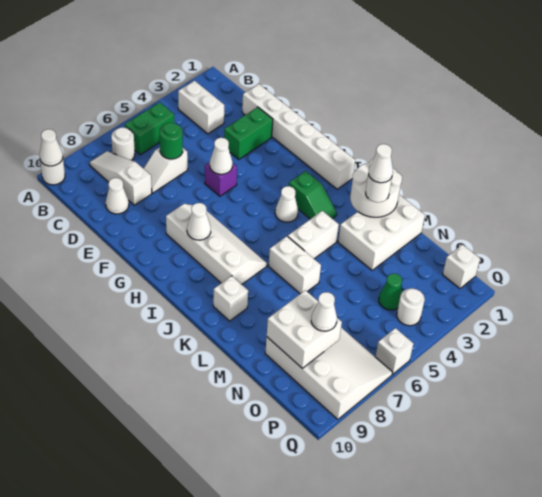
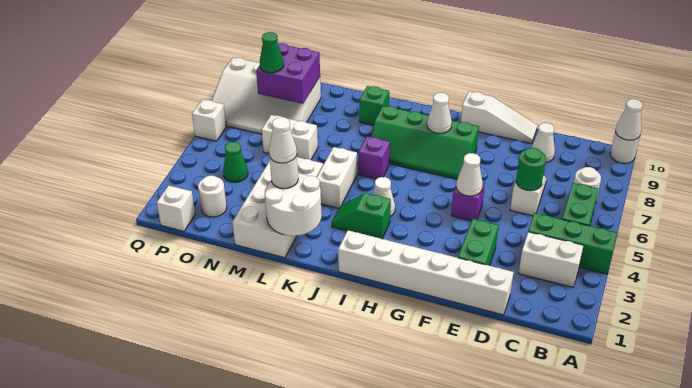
none -> green brick A4:C4 level 1
white slope B8:D8 level 1 top D -> white slope E10:G10 level 1 top G
white slope G7:J8 level 1 top 8 -> green slope G7:J8 level 1 top 8
none -> purple brick J6 level 1
white brick K6:L6 level 1 -> white brick M6:N6 level 1
white brick K9 level 1 -> green brick K9 level 1
white brick L1:M3 level 1 -> white brick L1:M4 level 1
white brick N8:O9 level 2 -> purple brick N8:O9 level 2
white cone O8 level 3 -> green cone O8 level 3
white round brick P4 level 1 -> white round brick O2 level 1

